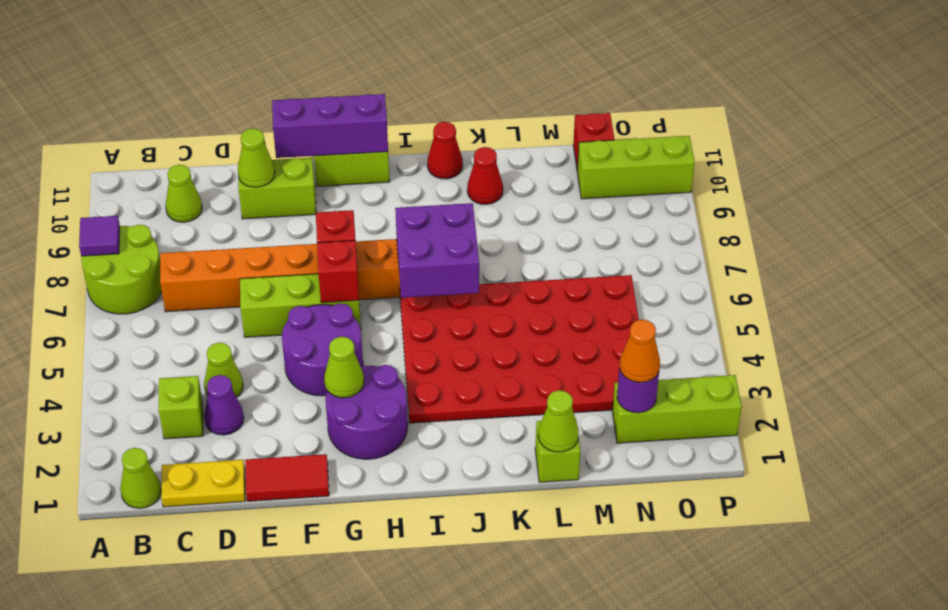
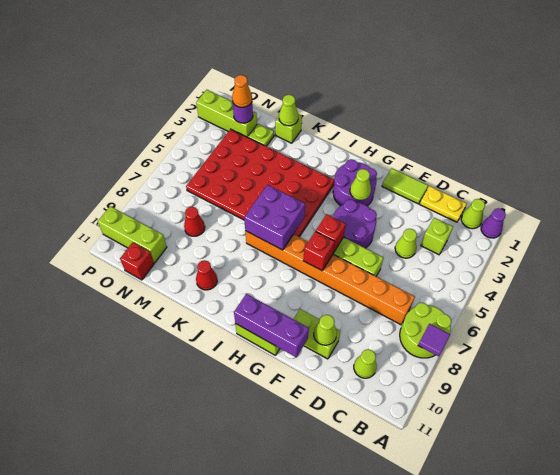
purple cone D3 level 1 -> purple cone A1 level 1
red tile E1:F1 level 1 -> lime tile E1:F1 level 1
red cone J11 level 1 -> red cone M8 level 1
none -> lime plate M2 level 1

